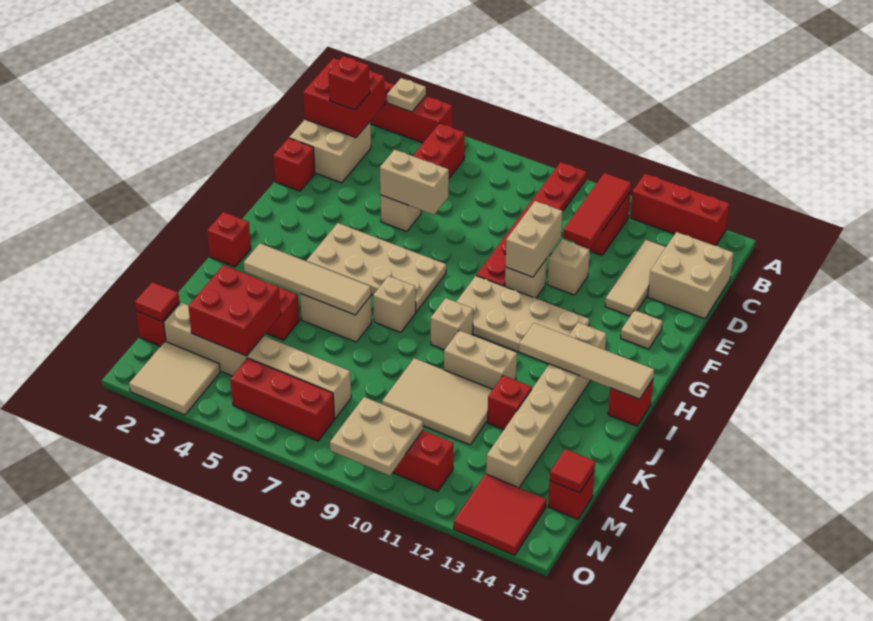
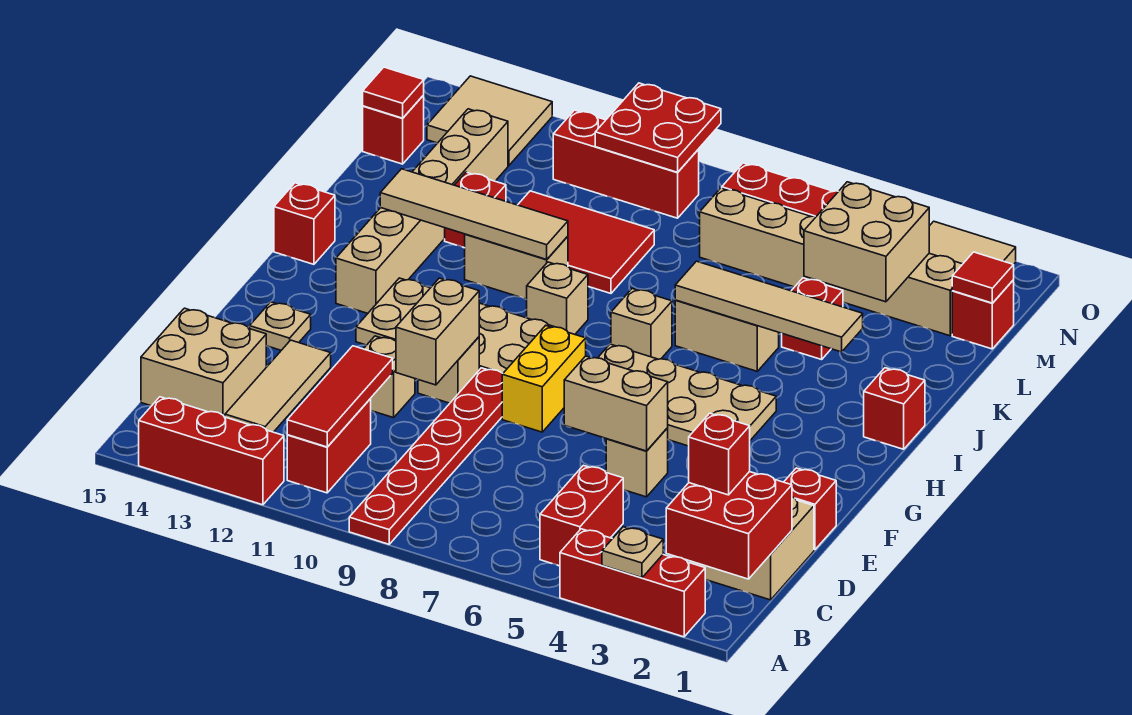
none -> yellow brick F8:G8 level 1
tan tile I12:I15 level 2 -> tan tile J10:J13 level 2
tan tile K9:L11 level 1 -> red tile K9:L11 level 1
red brick L3:M4 level 2 -> tan brick L3:M4 level 2
tan plate N9:O10 level 2 -> red plate N9:O10 level 2
red tile N13:O14 level 1 -> tan tile N13:O14 level 1

